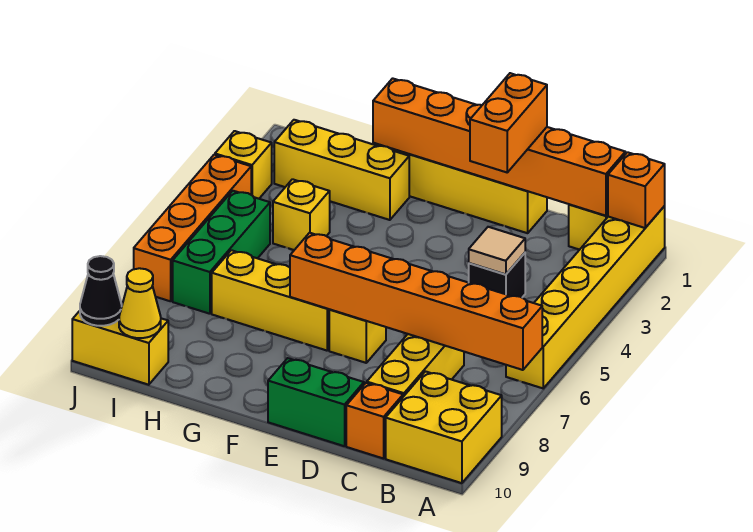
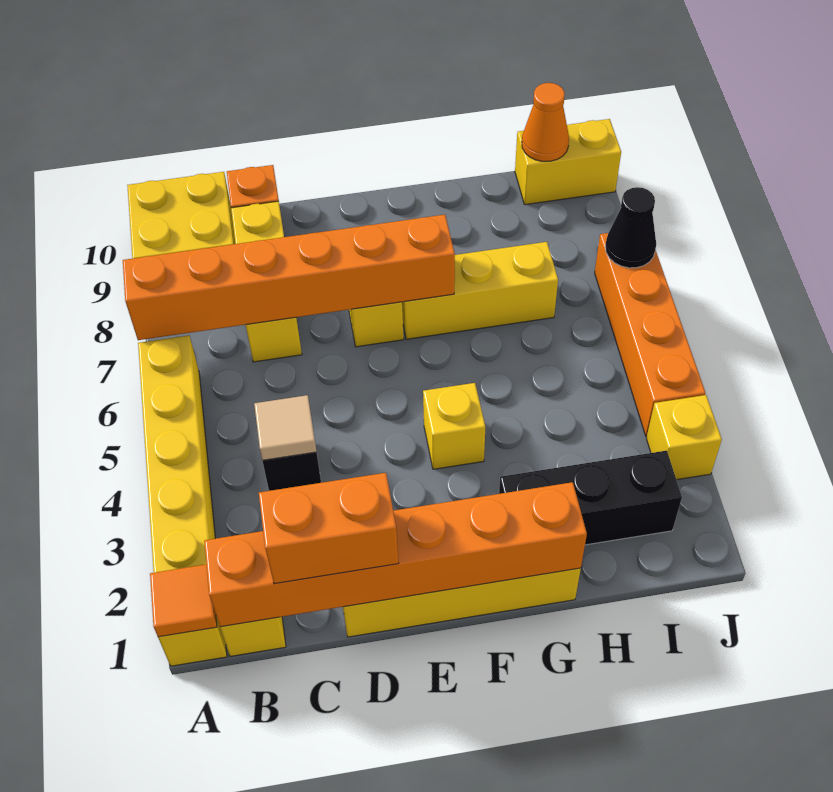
orange brick A1 level 2 -> orange tile A1 level 2
orange brick D1:D2 level 3 -> orange brick C1:D1 level 3
green brick D10:E10 level 1 -> none
yellow brick G2:I2 level 1 -> black brick G2:I2 level 1
yellow brick H4 level 1 -> yellow brick F4 level 1
green brick I5:I7 level 1 -> none
yellow cone I10 level 2 -> orange cone I10 level 2
black cone J10 level 2 -> black cone J7 level 2

